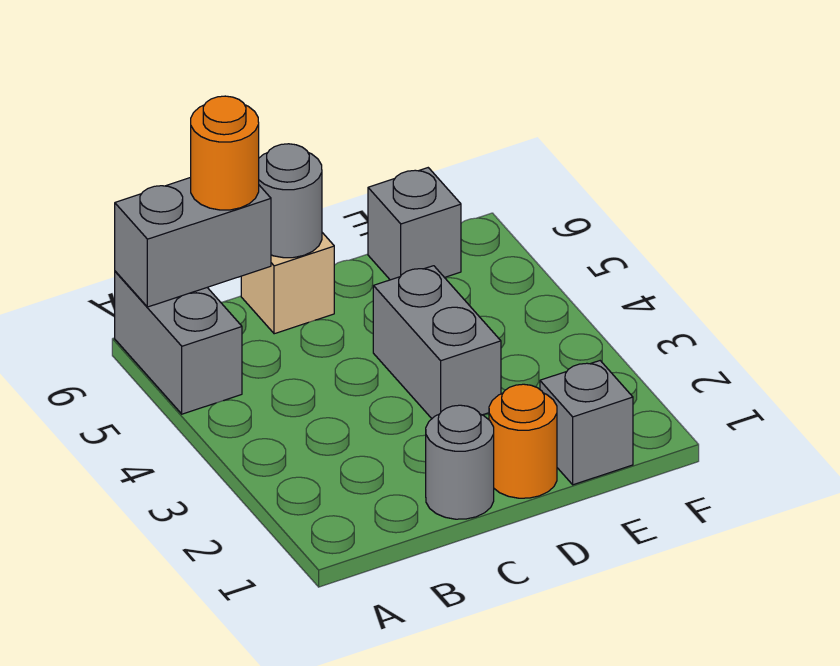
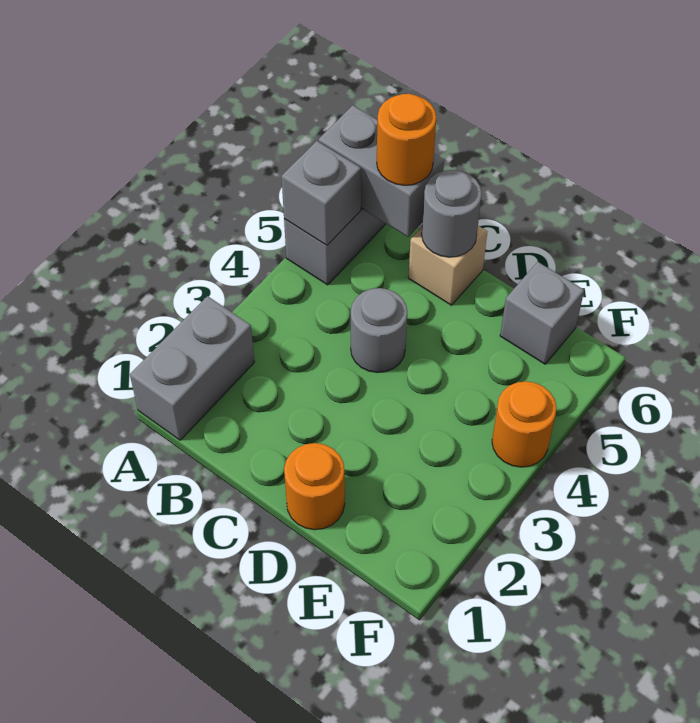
grey round brick C1 level 1 -> grey round brick C4 level 1
grey brick D3:D4 level 1 -> grey brick A1:A2 level 1
grey brick E1 level 1 -> grey brick A5 level 2
none -> orange round brick F4 level 1

